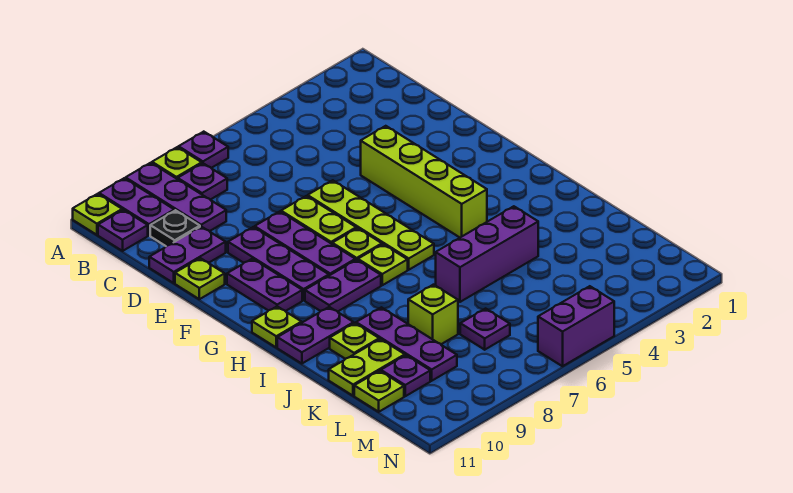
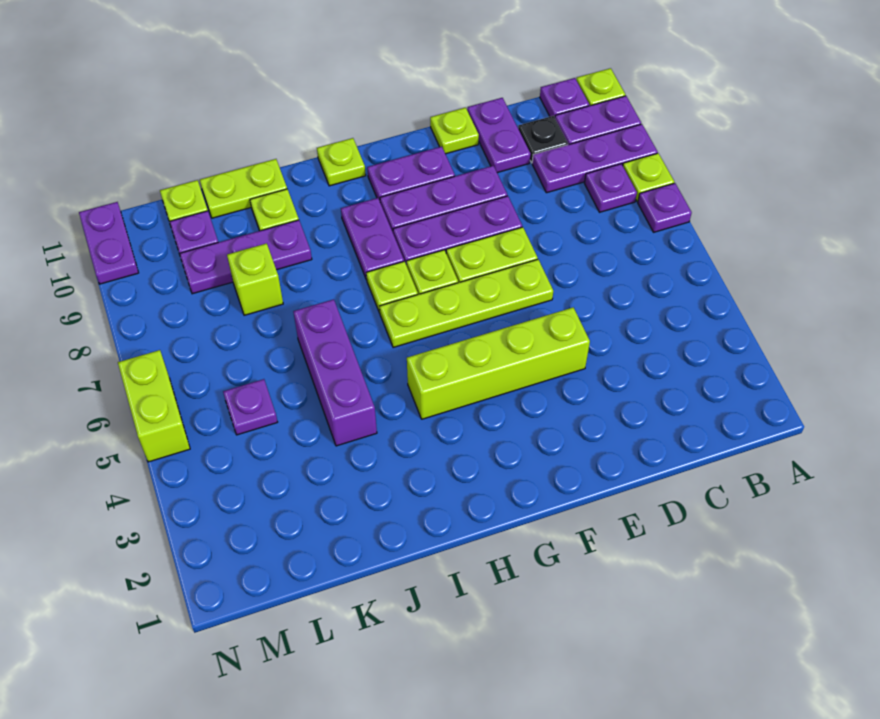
purple plate I10:I11 level 1 -> purple plate N10:N11 level 1
lime plate K10:K11 level 1 -> lime plate J11:K11 level 1
purple plate L7 level 1 -> purple plate L5 level 1
purple brick N5:N6 level 1 -> lime brick N5:N6 level 1

